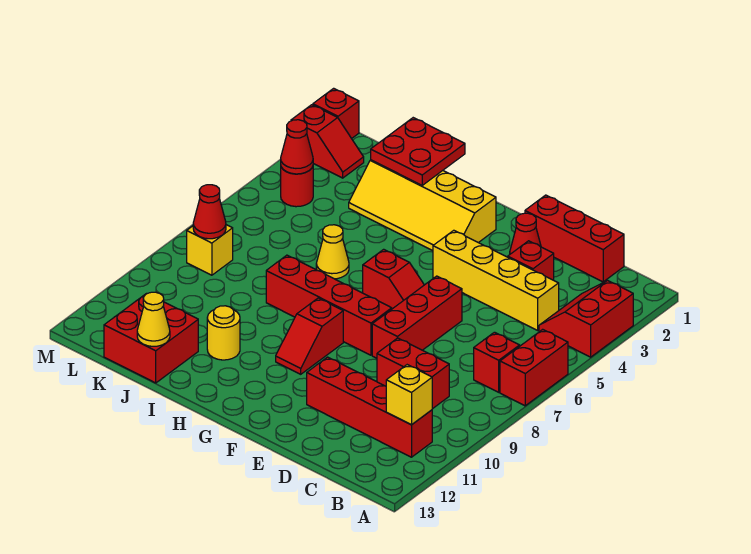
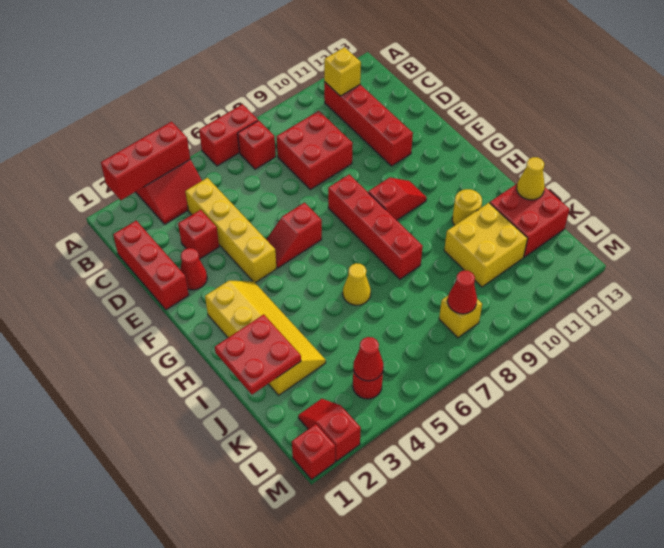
red brick C9:D9 level 1 -> red brick C8:D9 level 1
red brick E6:E8 level 1 -> red brick A2:A4 level 2
red slope F6:G6 level 1 top G -> red slope F5:F6 level 1 top 6
none -> yellow brick J10:K11 level 1

